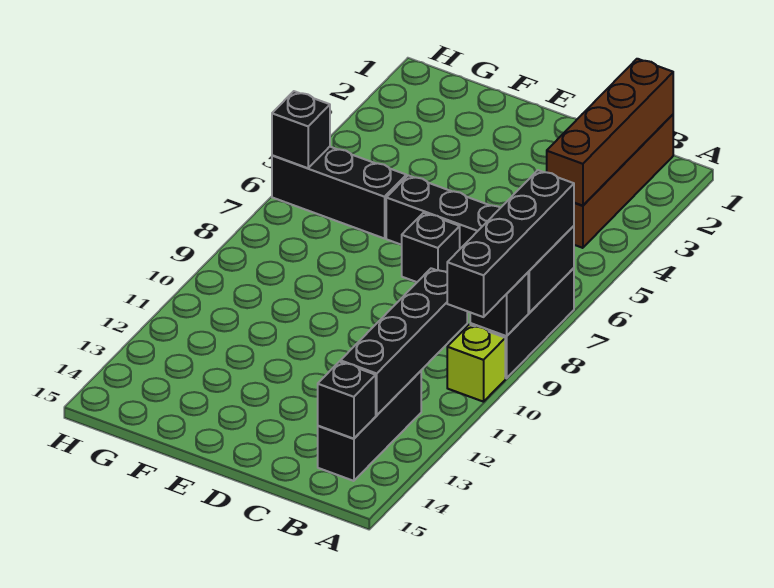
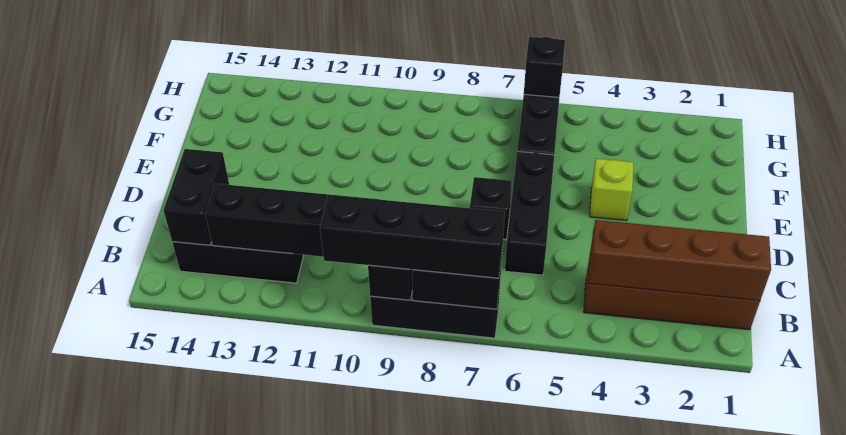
lime brick A10 level 1 -> lime brick E4 level 1
black brick B14 level 2 -> black brick B14:C14 level 2

